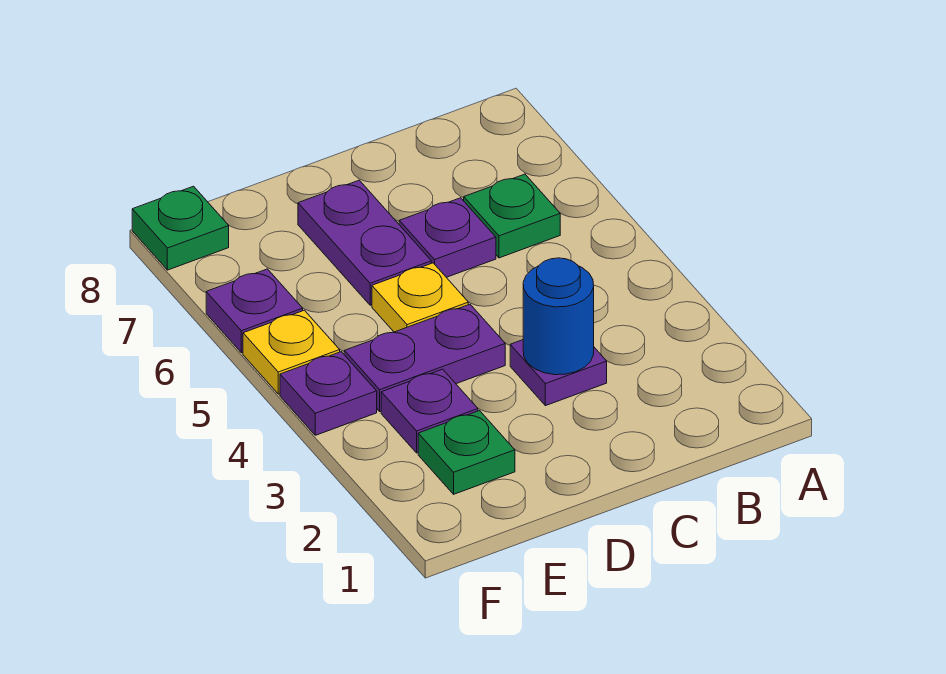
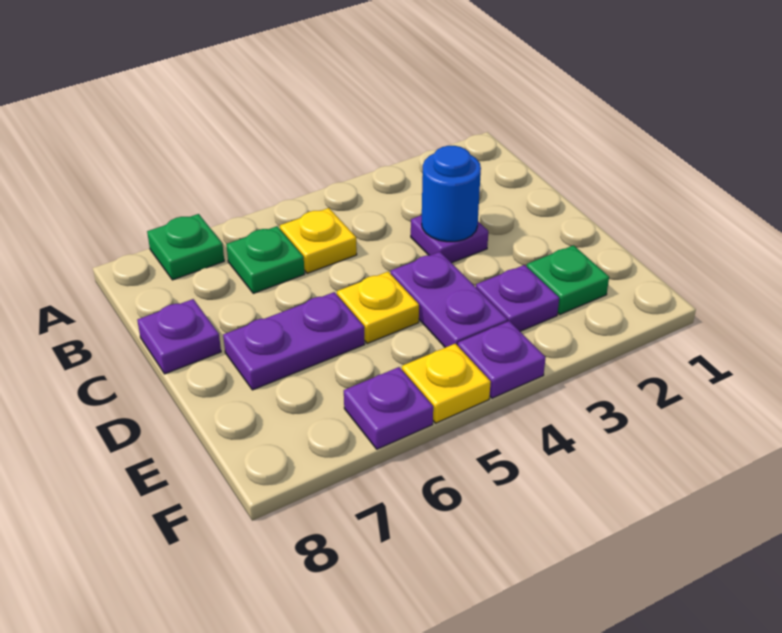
none -> yellow plate B5 level 1
purple plate C6 level 1 -> purple plate C8 level 1
green plate F8 level 1 -> green plate A7 level 1

